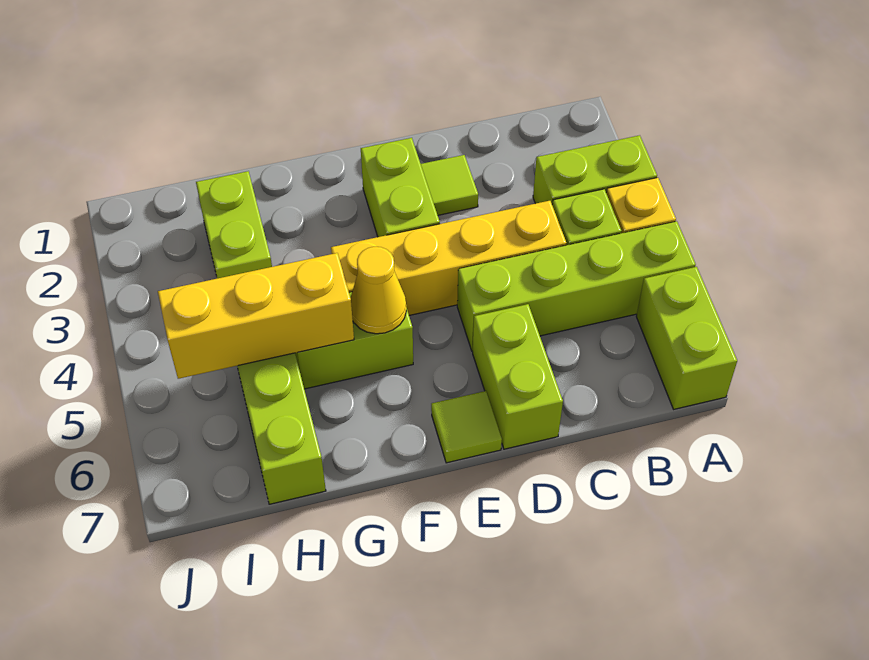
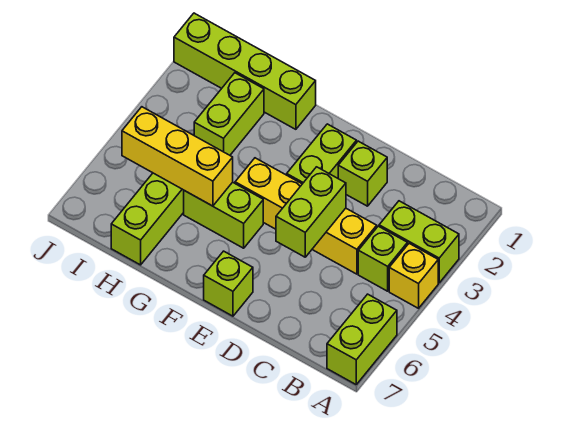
lime brick A5:D5 level 1 -> lime brick G1:J1 level 1
lime tile D2 level 1 -> lime brick D2 level 1
lime brick D6:D7 level 1 -> lime brick D4:D5 level 2
lime tile E7 level 1 -> lime brick E7 level 1
yellow cone F5 level 2 -> none

